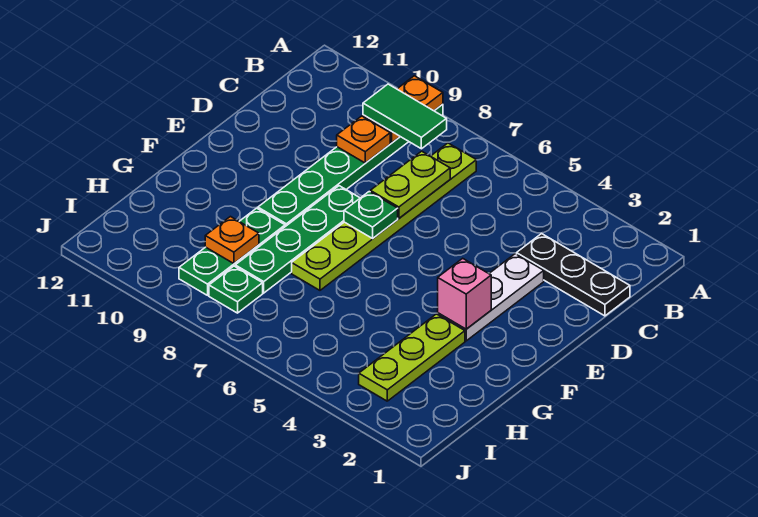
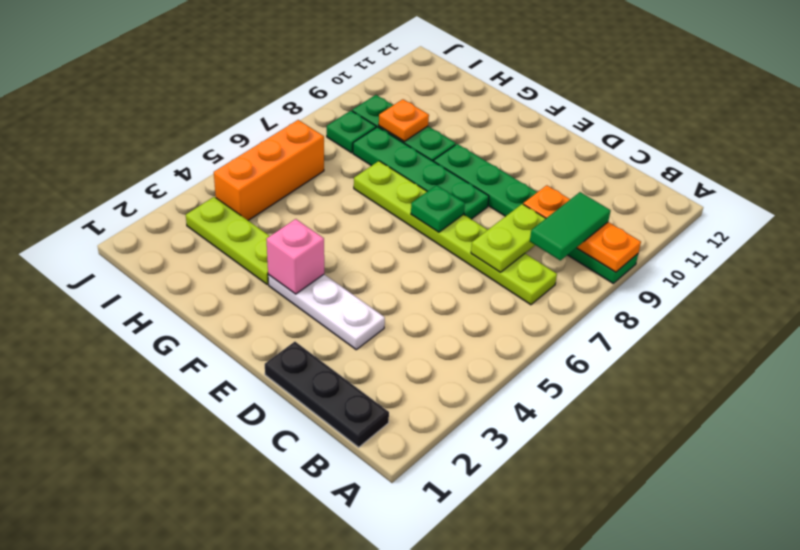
black plate C1:C3 level 1 -> black plate B1:D1 level 1
lime plate C7:D7 level 2 -> lime plate C7:C8 level 2
none -> orange brick I4:I6 level 1

